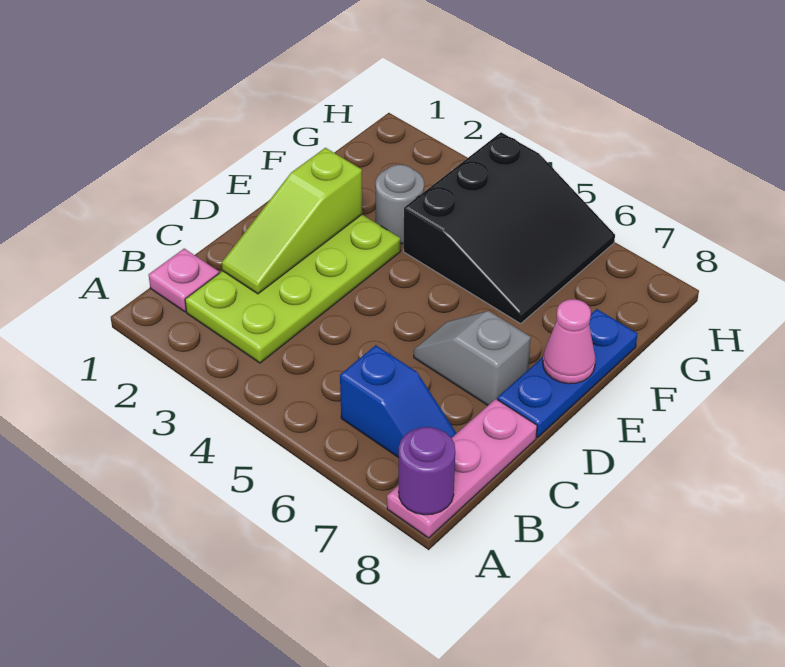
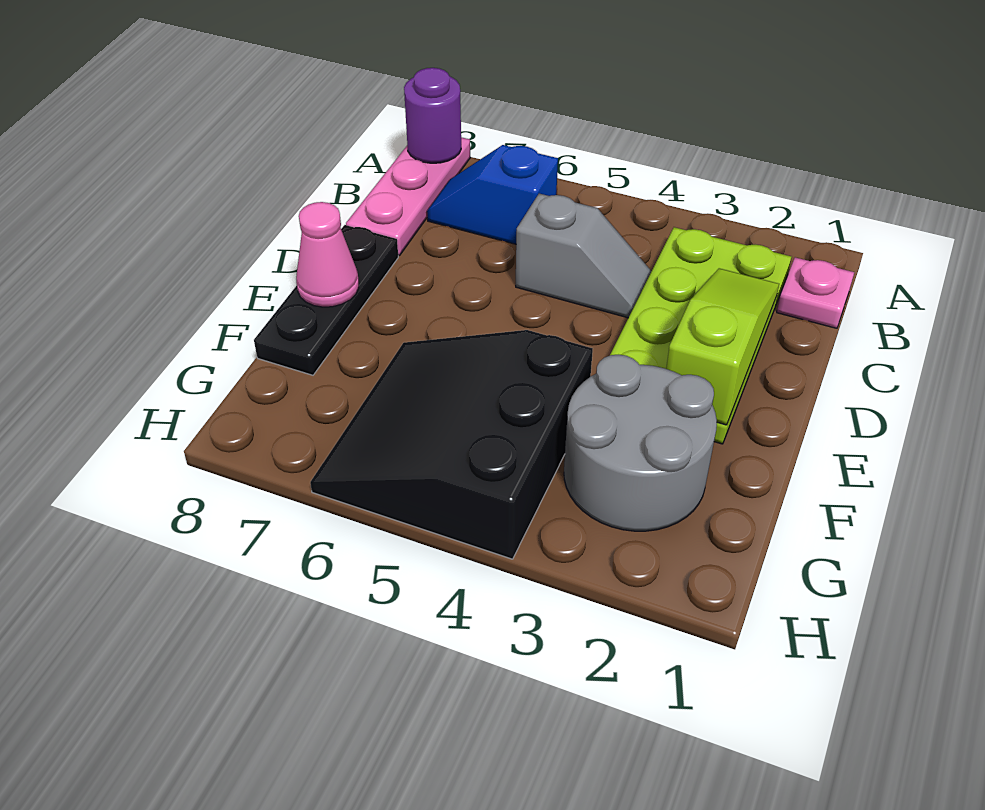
grey slope D6:D7 level 1 top 7 -> grey slope C4:C5 level 1 top 5
blue plate D8:F8 level 1 -> black plate D8:F8 level 1
grey round brick F3 level 1 -> grey round brick F2:G3 level 1

